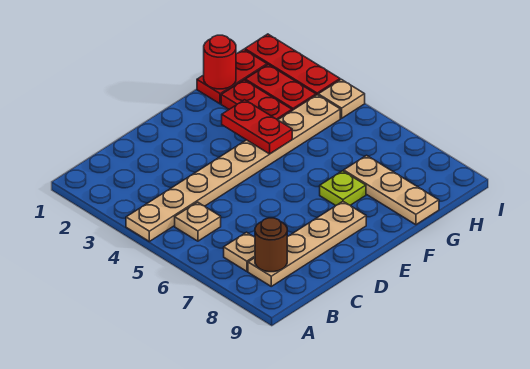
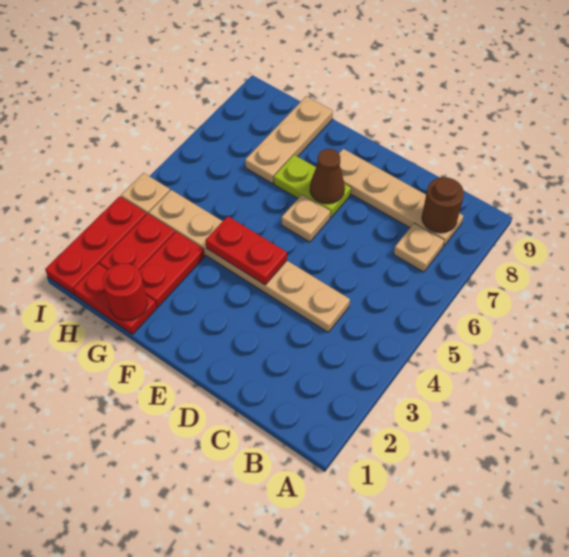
tan plate A4:H4 level 1 -> tan plate C4:H4 level 1
tan plate B5 level 1 -> tan plate E6 level 1
none -> brown cone E7 level 2
red plate F3:F4 level 2 -> red plate E4:F4 level 2
lime plate F7 level 1 -> lime plate E7:F7 level 1

